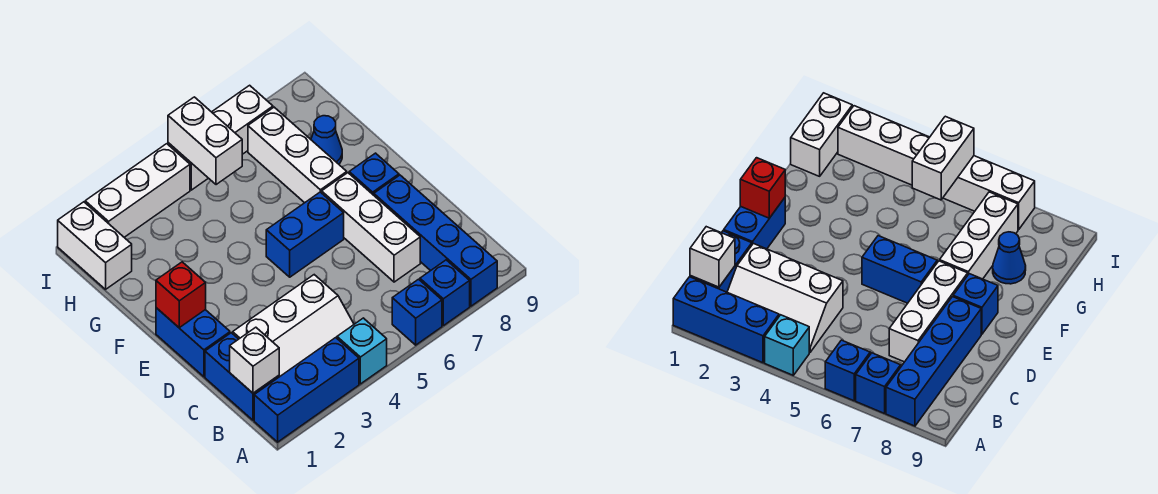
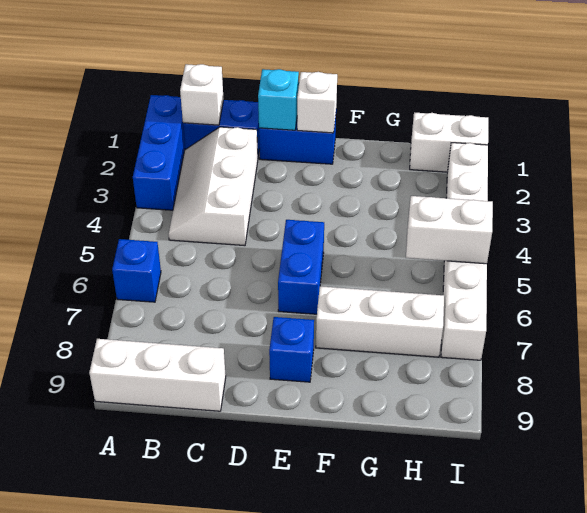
cyan brick A4 level 1 -> cyan brick D1 level 2
blue brick A7 level 1 -> none
blue brick A8:D8 level 1 -> none
white brick C7:E7 level 1 -> white brick A9:C9 level 1
red brick E1 level 2 -> white brick E1 level 2
blue cone G8 level 1 -> none

